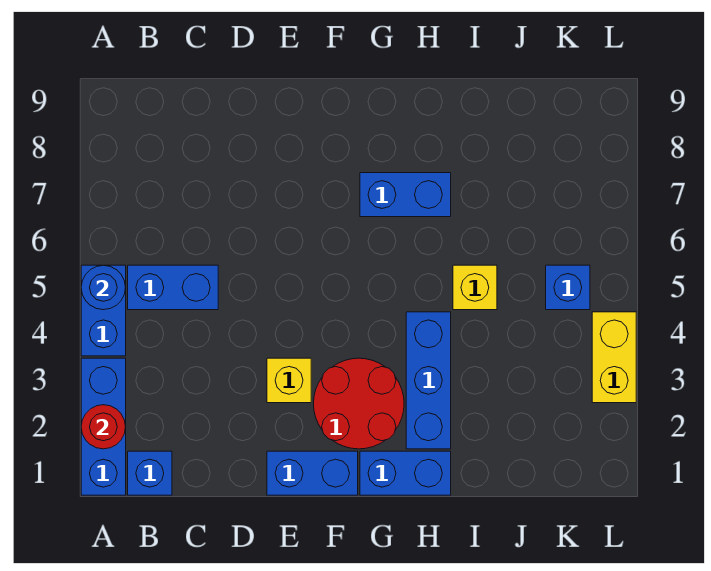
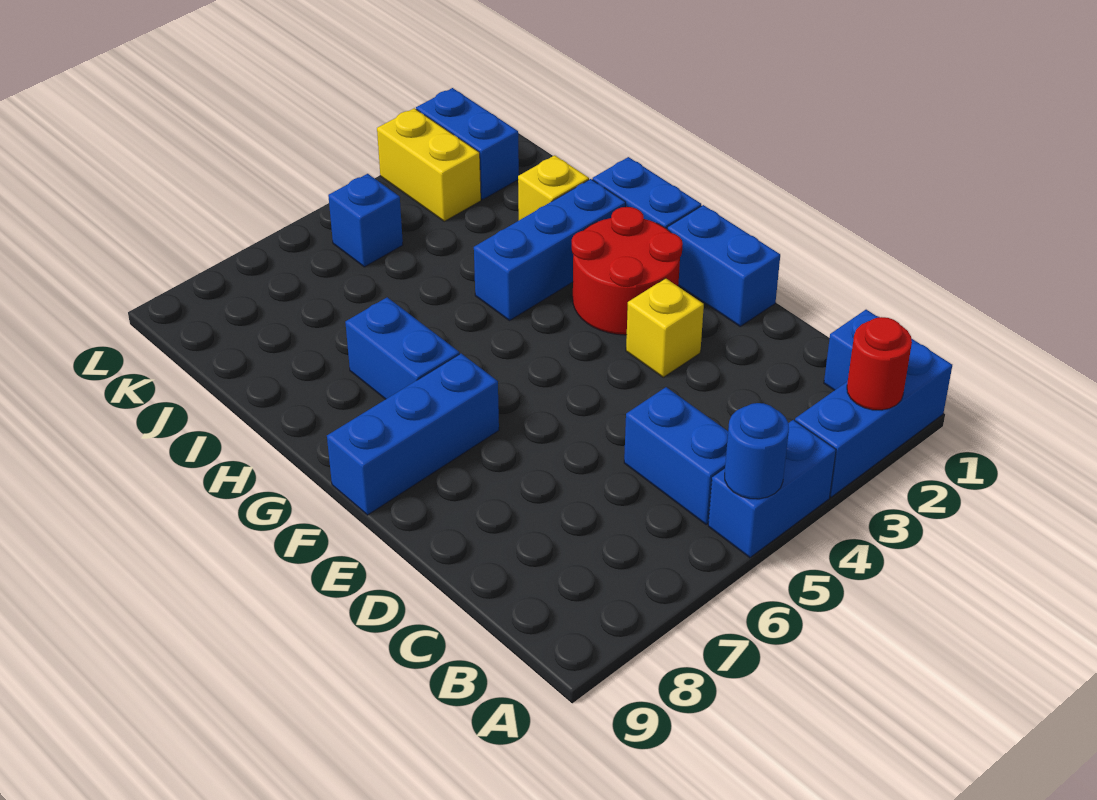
none -> blue brick F7:F9 level 1
yellow brick I5 level 1 -> yellow brick I2 level 1
none -> blue brick K2:L2 level 1
yellow brick L3:L4 level 1 -> yellow brick K3:L3 level 1

